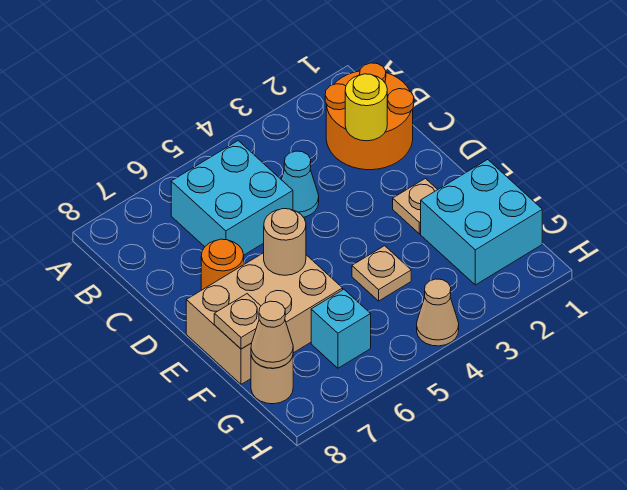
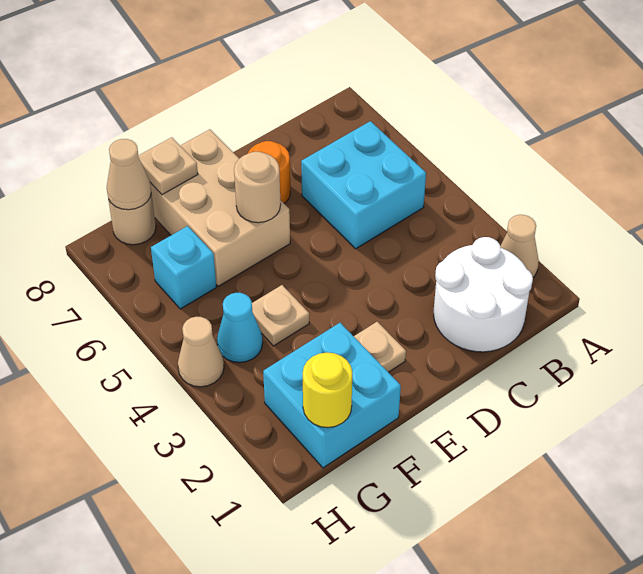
none -> tan cone A2 level 1
orange round brick B1:C2 level 1 -> white round brick B1:C2 level 1
yellow round brick C2 level 2 -> yellow round brick G1 level 2
cyan cone C4 level 1 -> cyan cone G4 level 1

